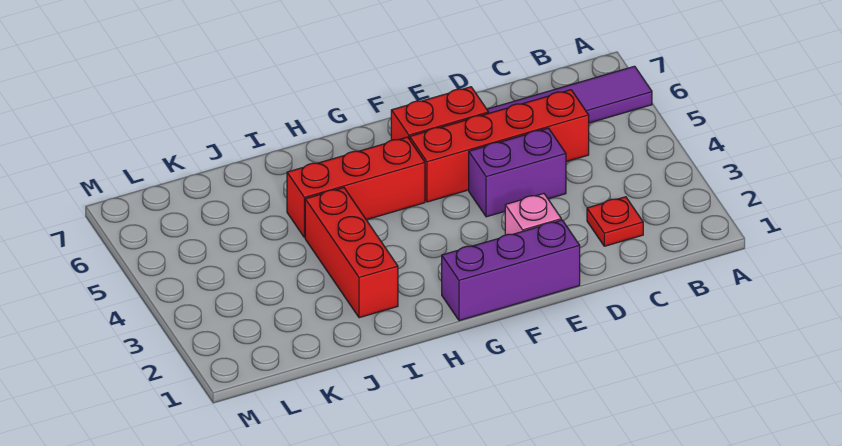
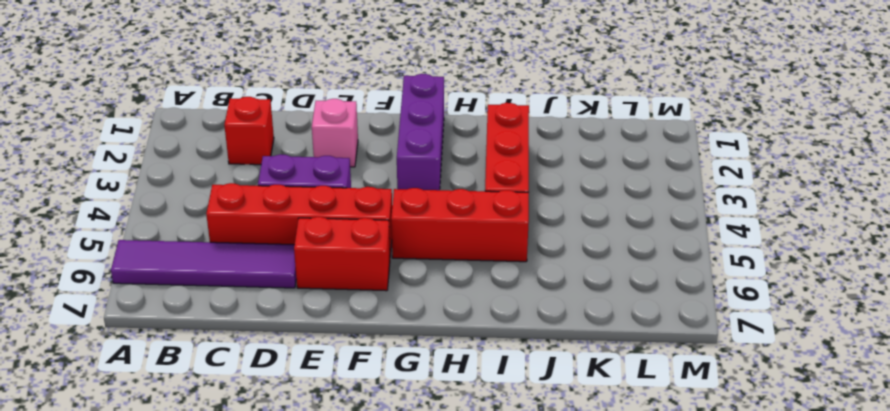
red plate C2 level 1 -> red brick C2 level 1
purple brick E1:G1 level 1 -> purple brick G1:G3 level 1

